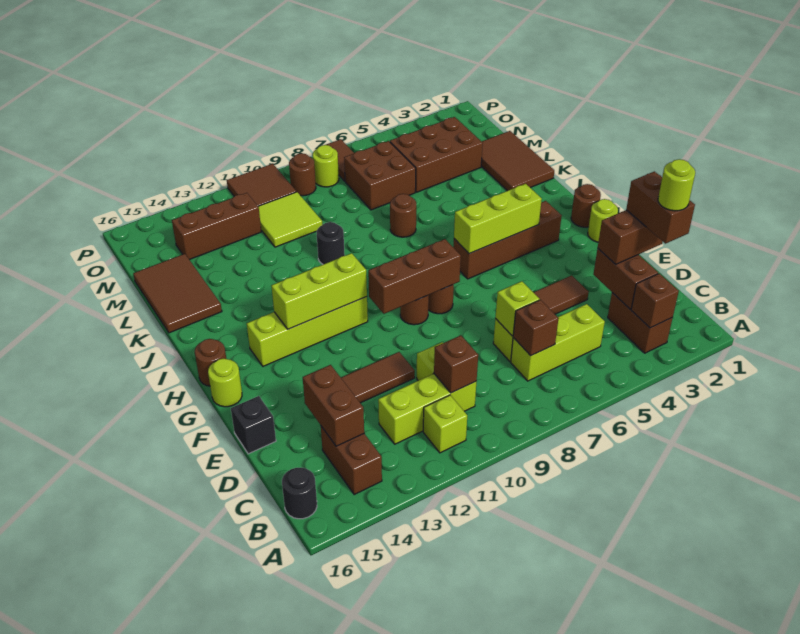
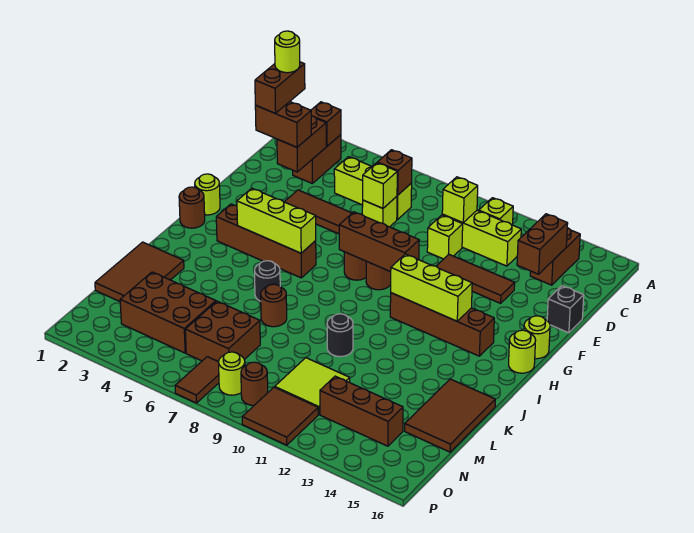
black round brick B16 level 1 -> black round brick J6 level 1
brown brick C10 level 2 -> lime brick C10 level 2
lime brick H11:H14 level 1 -> brown brick H11:H14 level 1
brown round brick H16 level 1 -> lime round brick H16 level 1

